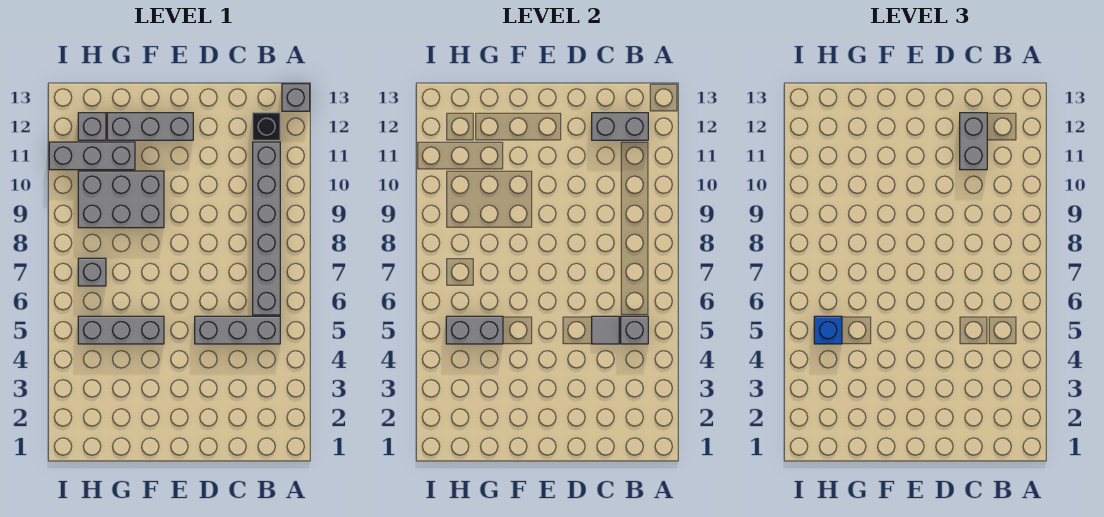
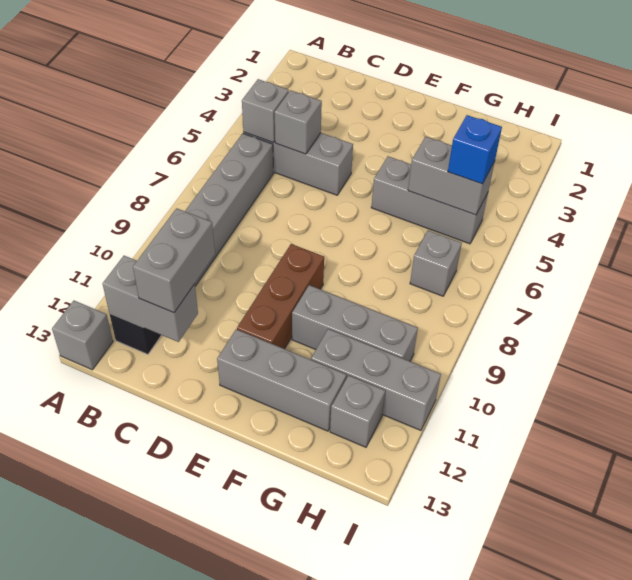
grey tile C5 level 2 -> grey brick C5 level 2
none -> brown brick E9:E11 level 1
grey brick F9:H10 level 1 -> grey brick F10:H10 level 1

